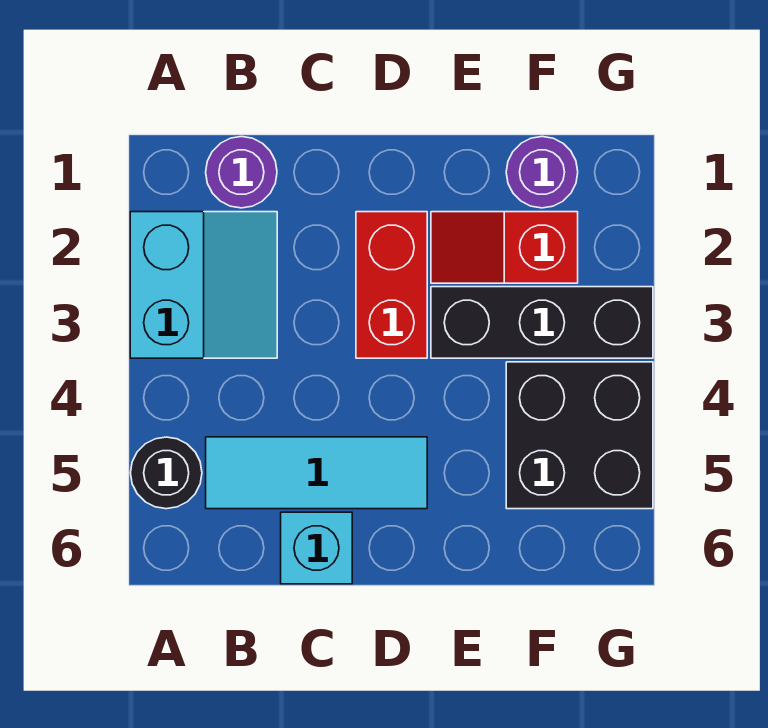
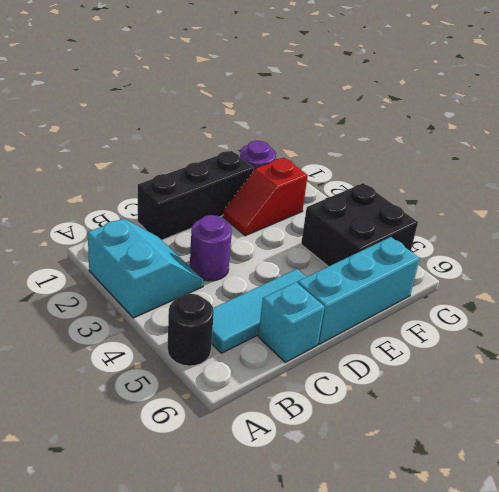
purple round brick B1 level 1 -> purple round brick C3 level 1
red brick D2:D3 level 1 -> none
none -> cyan brick D6:F6 level 1
black brick E3:G3 level 1 -> black brick C1:E1 level 1

